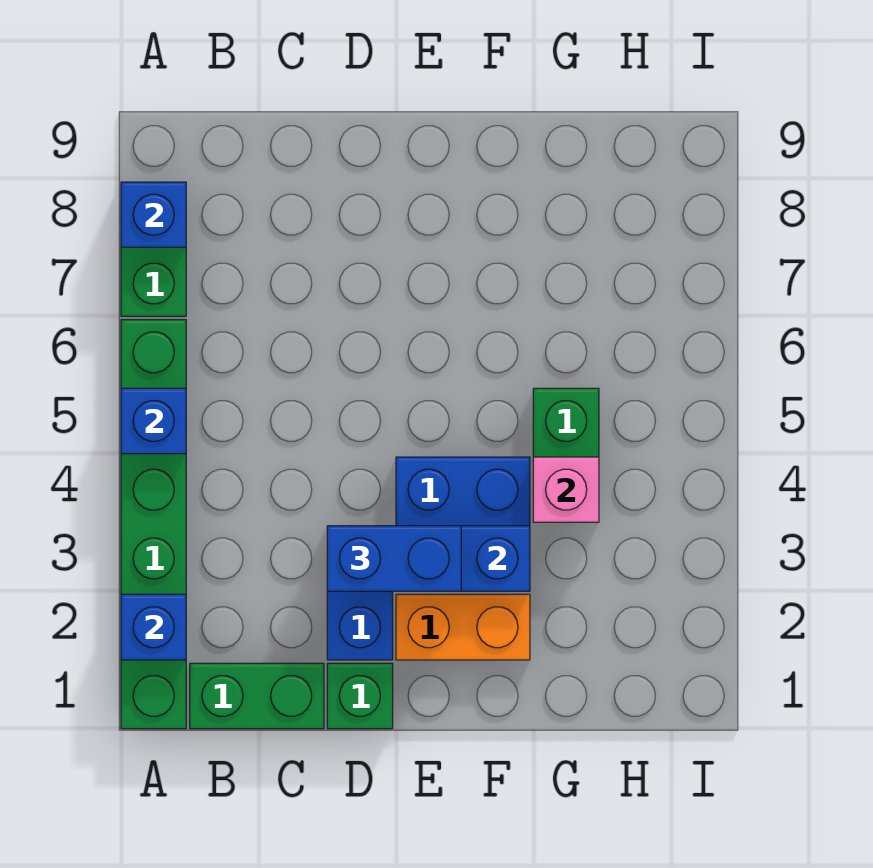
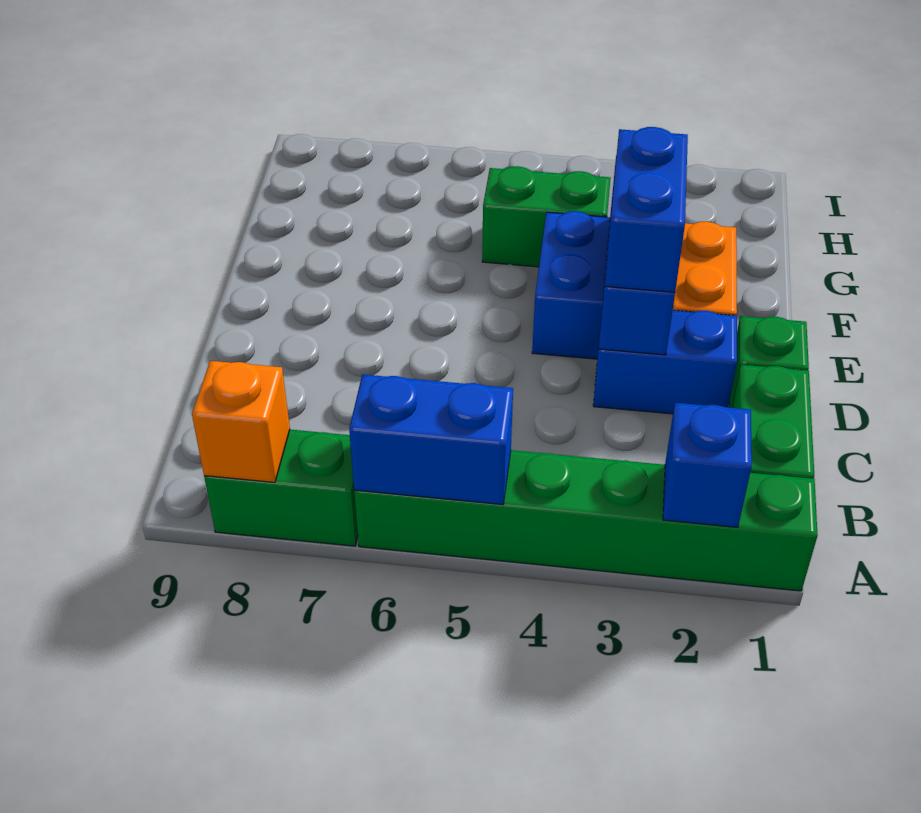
blue brick A5 level 2 -> blue brick A5:A6 level 2
blue brick A8 level 2 -> orange brick A8 level 2
pink brick G4 level 2 -> none

